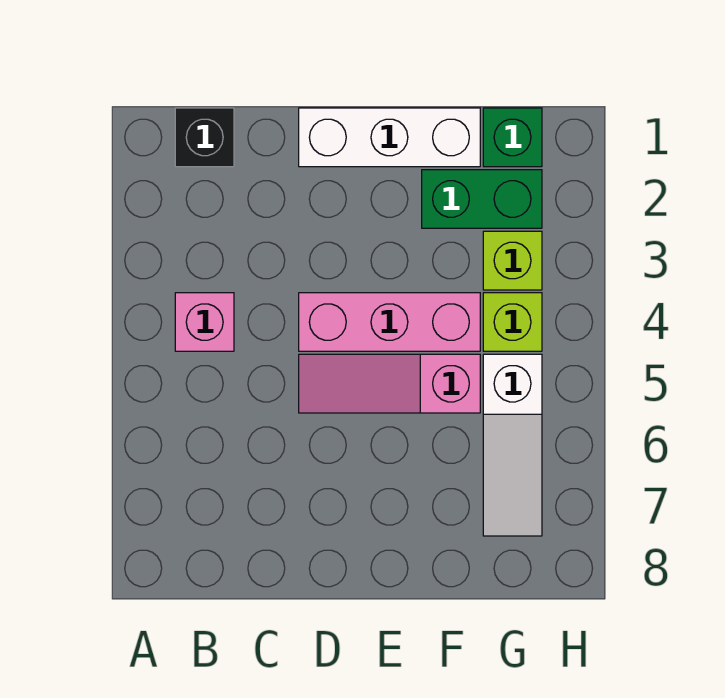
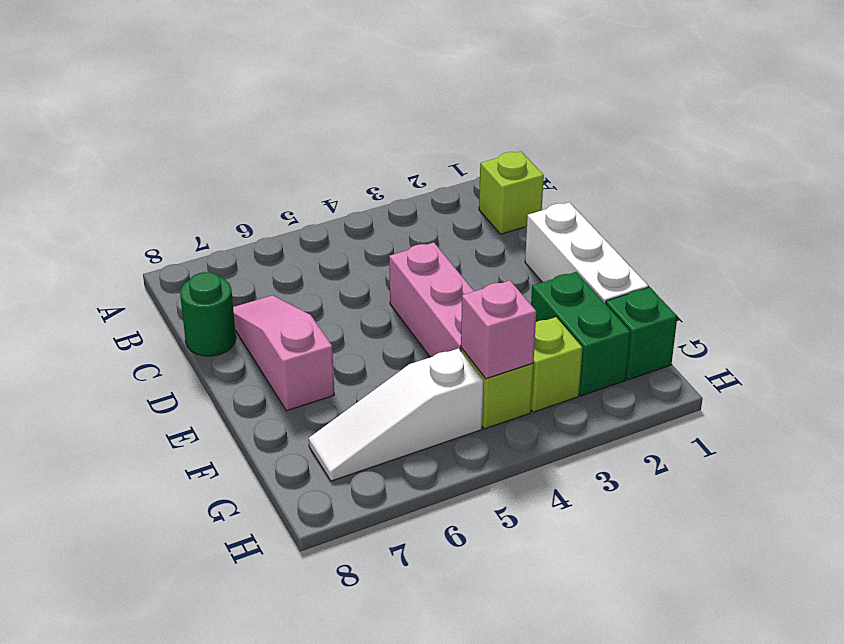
black brick B1 level 1 -> lime brick B1 level 1
pink brick B4 level 1 -> pink brick G4 level 2
none -> green round brick C8 level 1
pink slope D5:F5 level 1 top F -> pink slope C7:E7 level 1 top E

